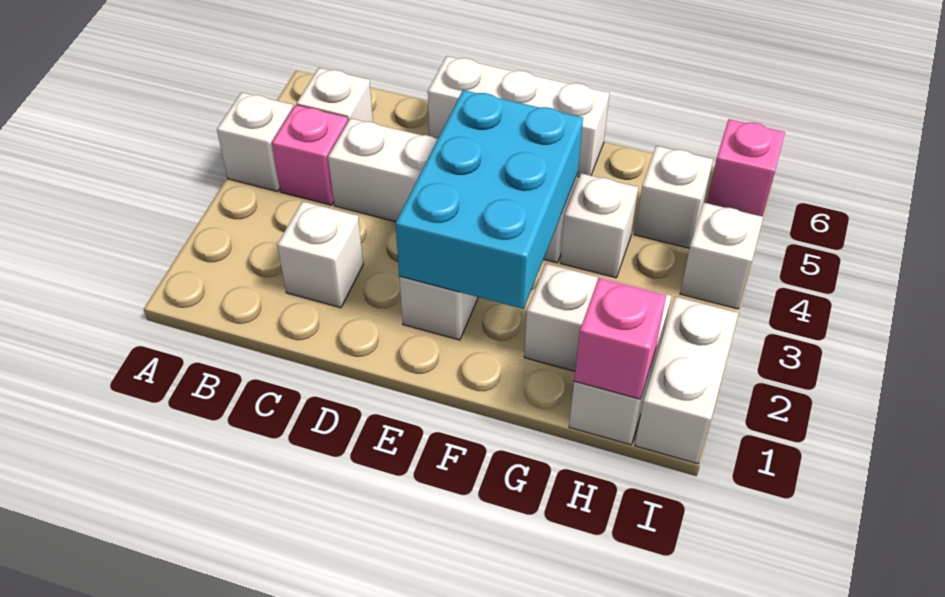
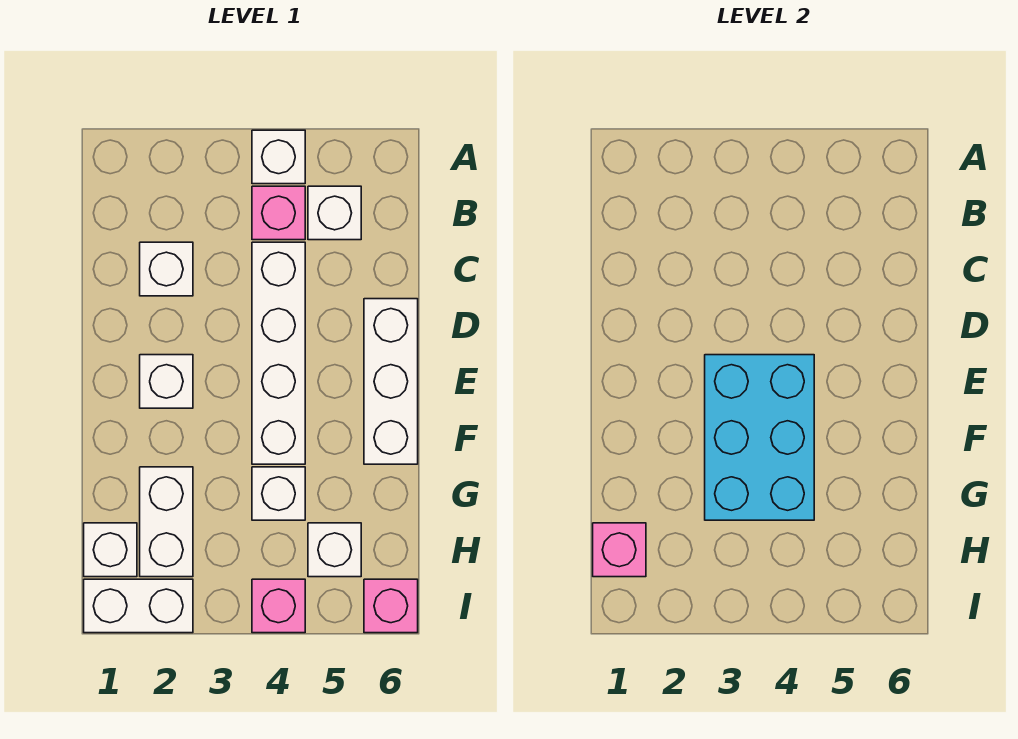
cyan brick E2:F4 level 2 -> cyan brick E3:G4 level 2
white brick I4 level 1 -> pink brick I4 level 1

